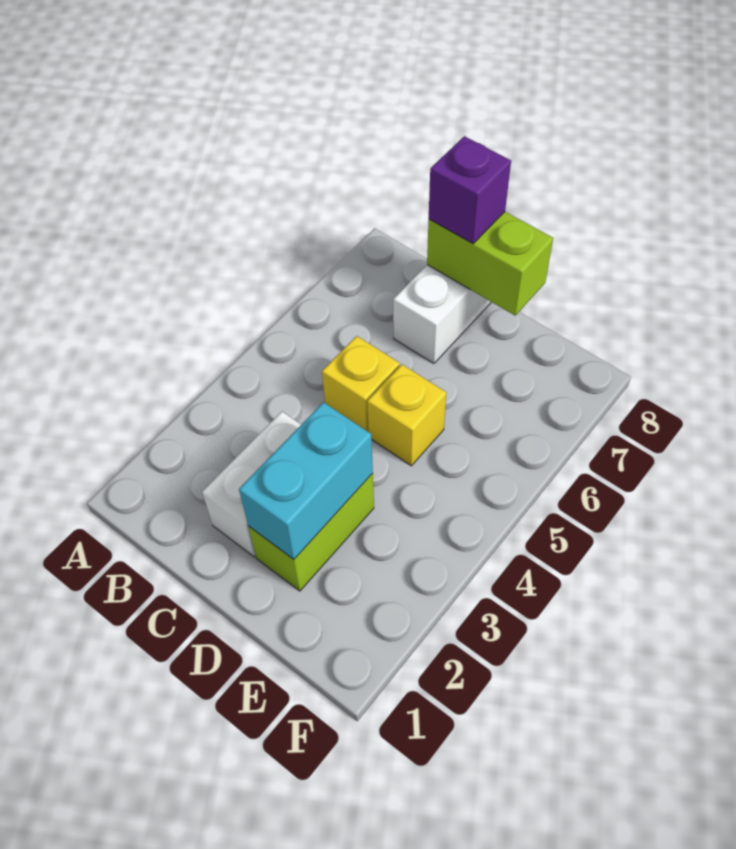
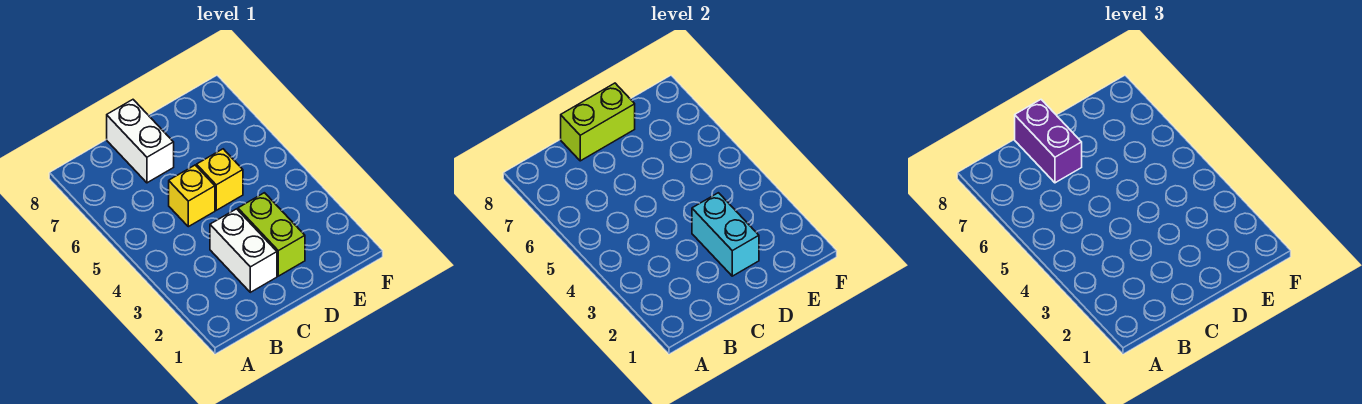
purple brick C8 level 3 -> purple brick C7:C8 level 3

